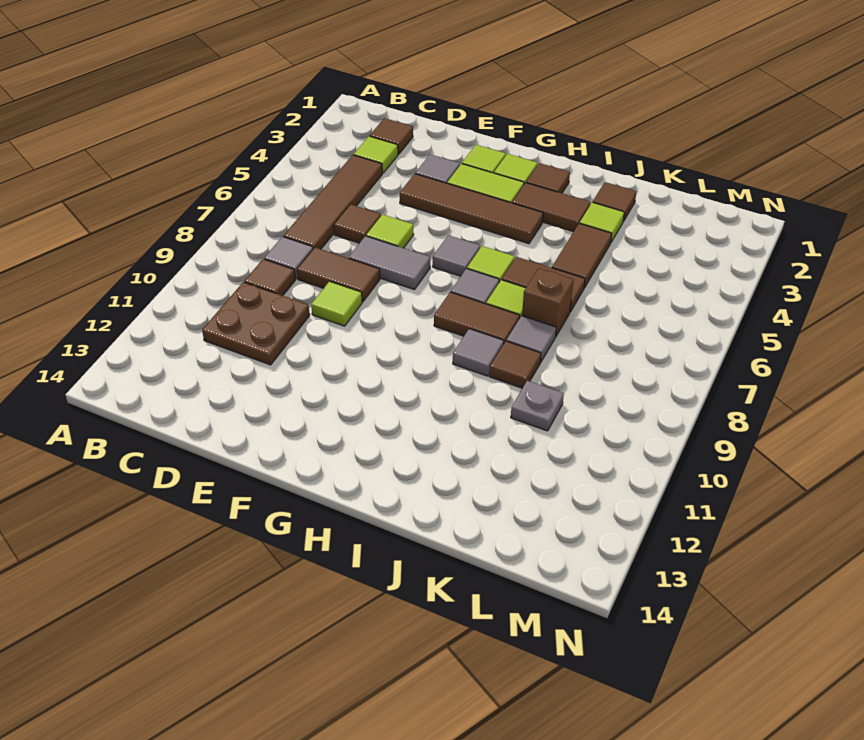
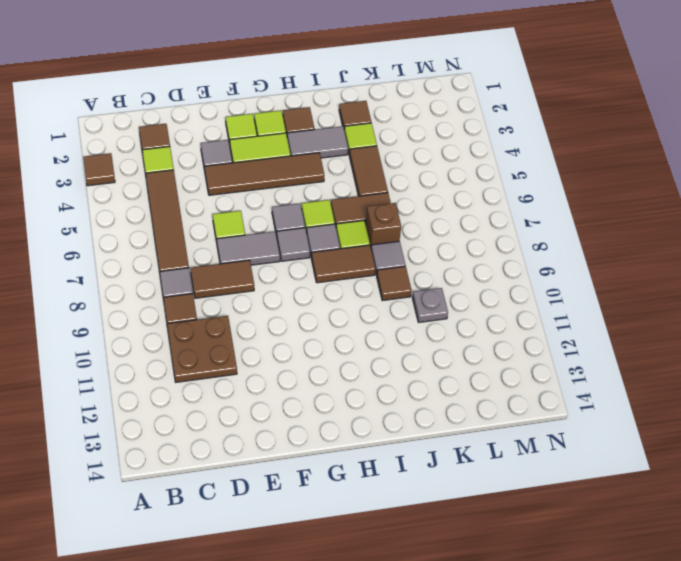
brown tile D6 level 1 -> brown tile A3 level 1
lime tile E9 level 1 -> none
brown tile H3:I3 level 1 -> grey tile H3:I3 level 1
grey tile I9 level 1 -> grey tile G7 level 1

